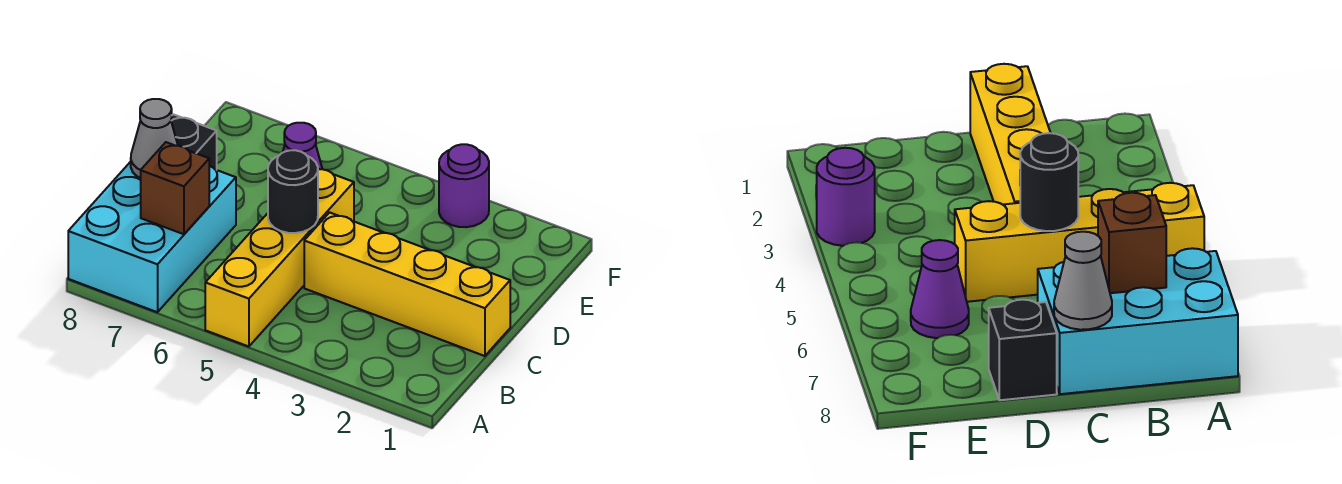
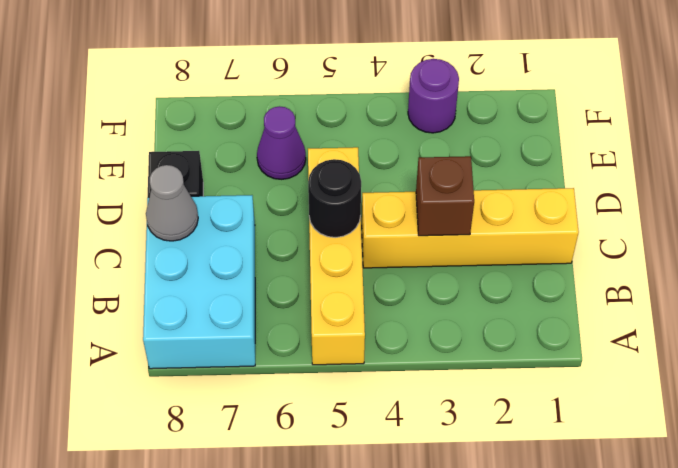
brown brick B7 level 2 -> brown brick C3 level 2

